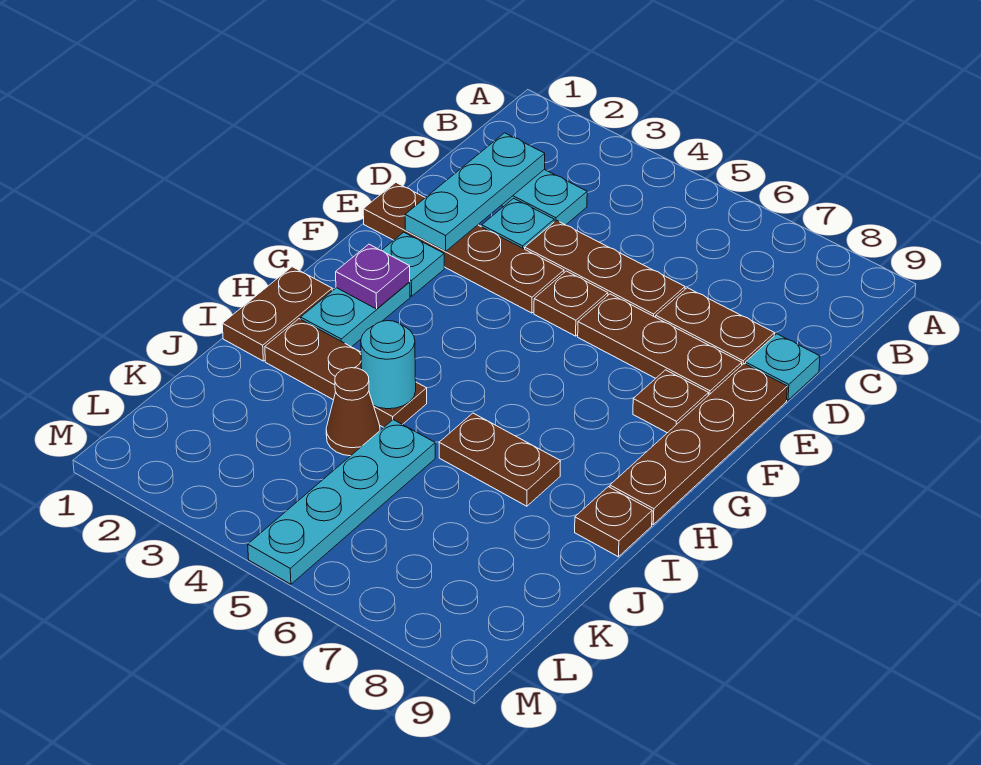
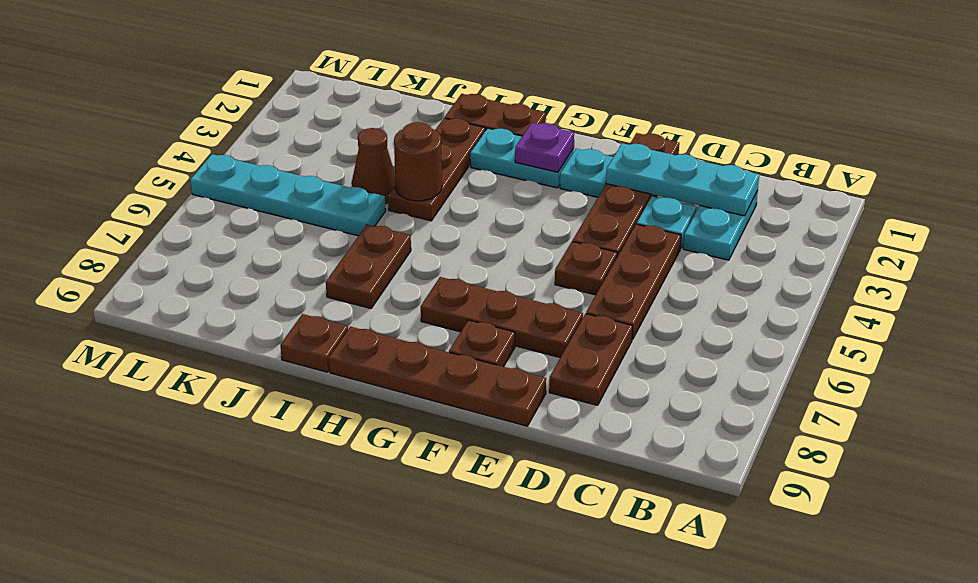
cyan plate D9 level 1 -> none
brown plate E6:E8 level 1 -> brown plate E7:G7 level 1
cyan round brick I4 level 2 -> brown round brick I4 level 2

